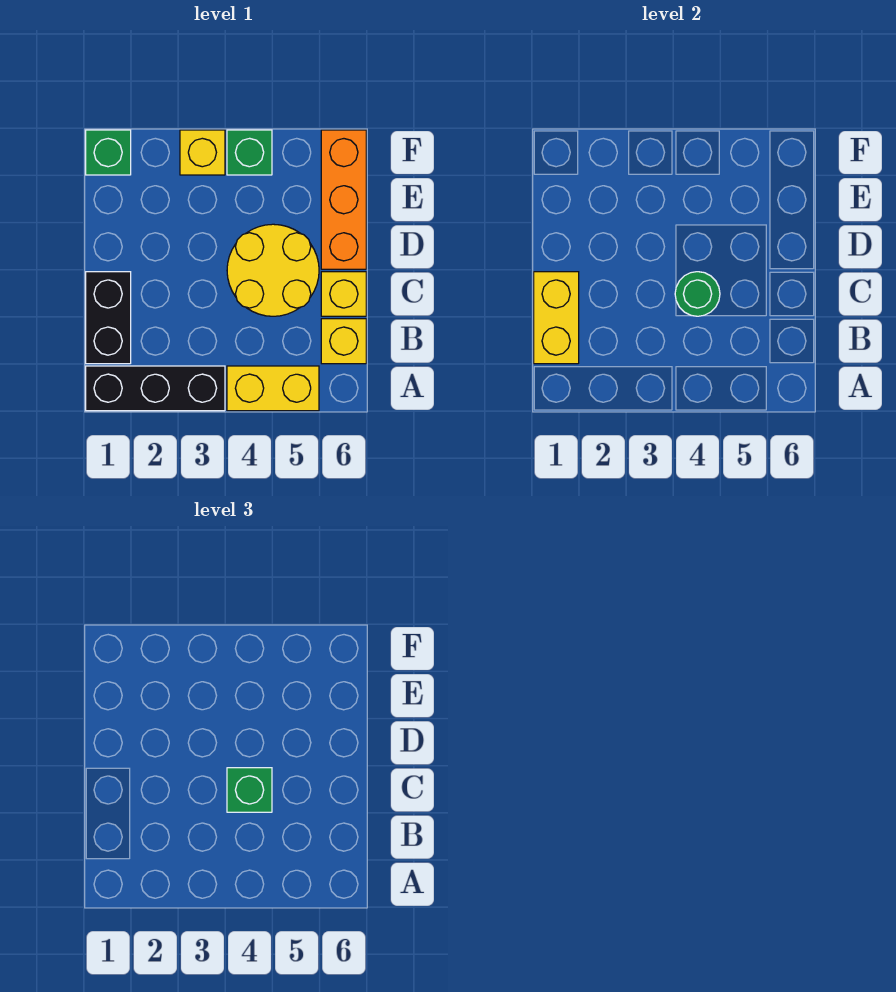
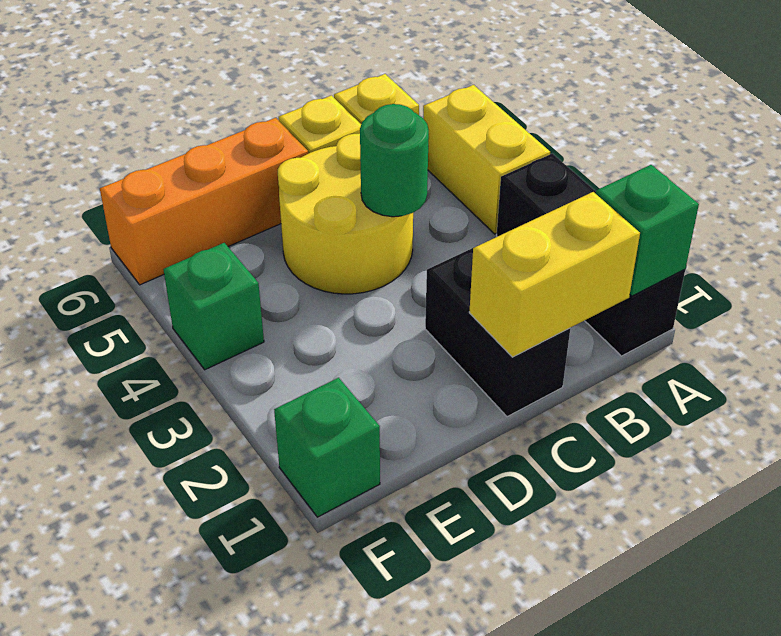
black brick B1:C1 level 1 -> black brick C1:C2 level 1
green brick C4 level 3 -> green brick A1 level 2
yellow brick F3 level 1 -> none

